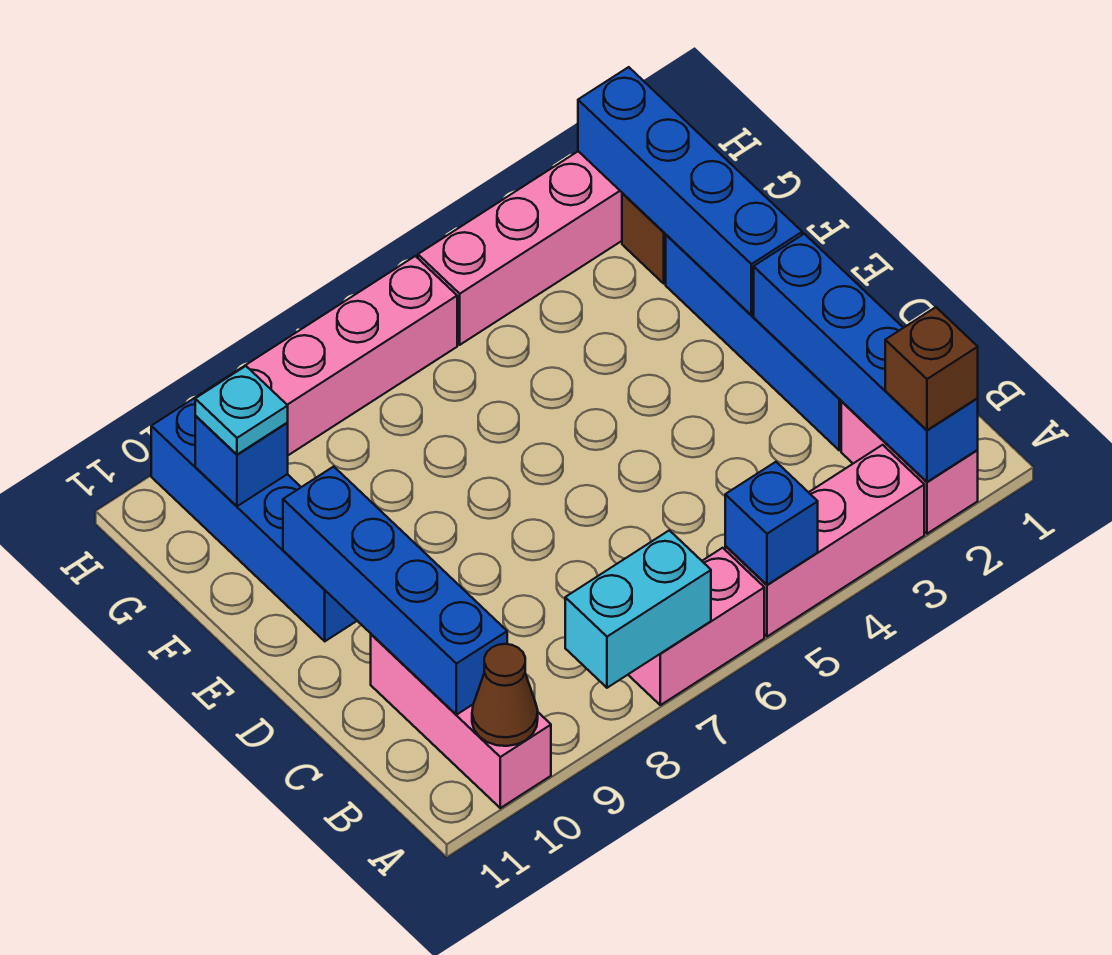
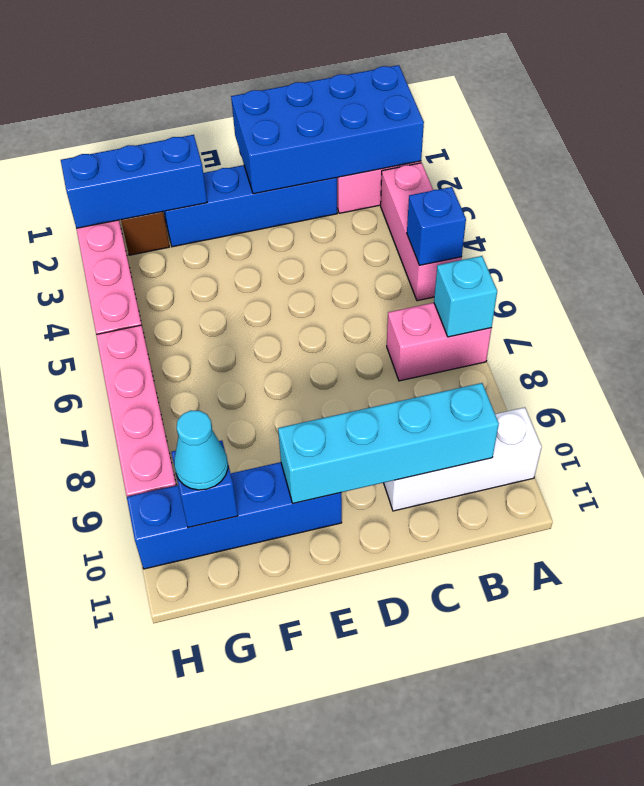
blue brick A2:D2 level 2 -> blue brick A1:D2 level 2
brown brick A2 level 3 -> none
pink brick A6:A7 level 1 -> pink brick A7:B7 level 1
cyan brick A7:A8 level 2 -> cyan brick A7 level 2
pink brick A10:C10 level 1 -> white brick A10:C10 level 1
brown cone A10 level 2 -> none
blue brick B10:E10 level 2 -> cyan brick B10:E10 level 2
blue brick E2:H2 level 2 -> blue brick F2:H2 level 2
cyan plate G10 level 3 -> cyan cone G10 level 3

